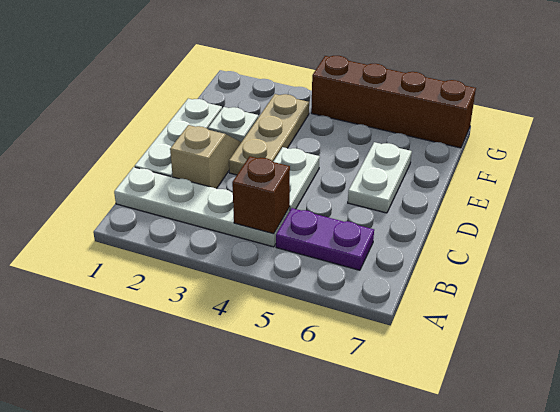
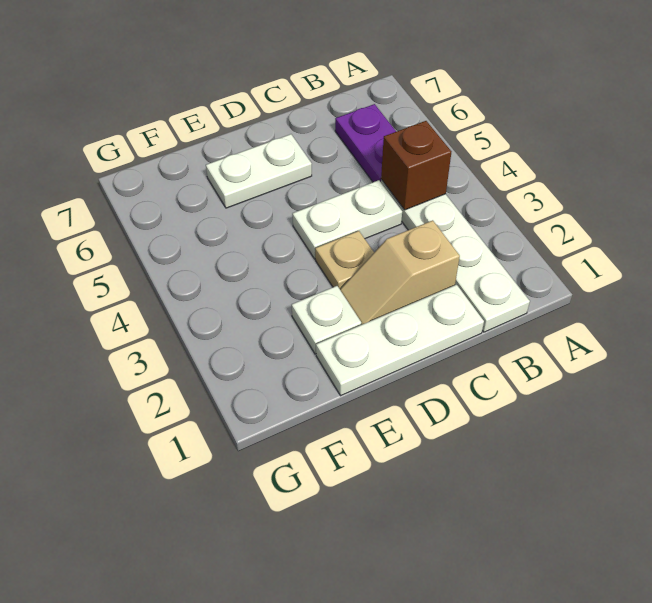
tan plate D3:F3 level 1 -> tan plate D3 level 1
brown brick G4:G7 level 1 -> none

